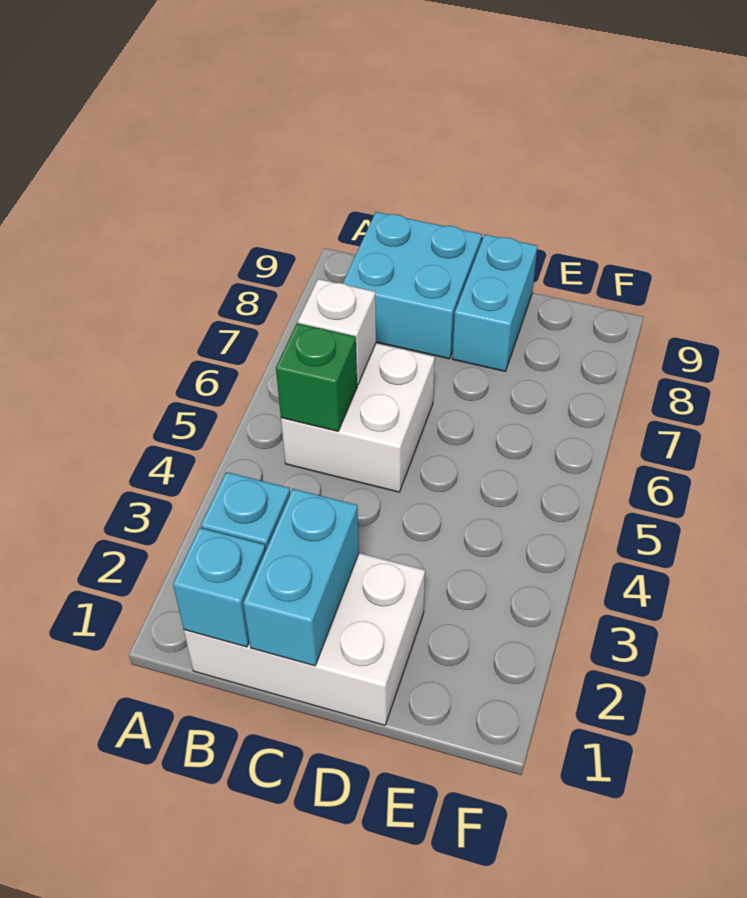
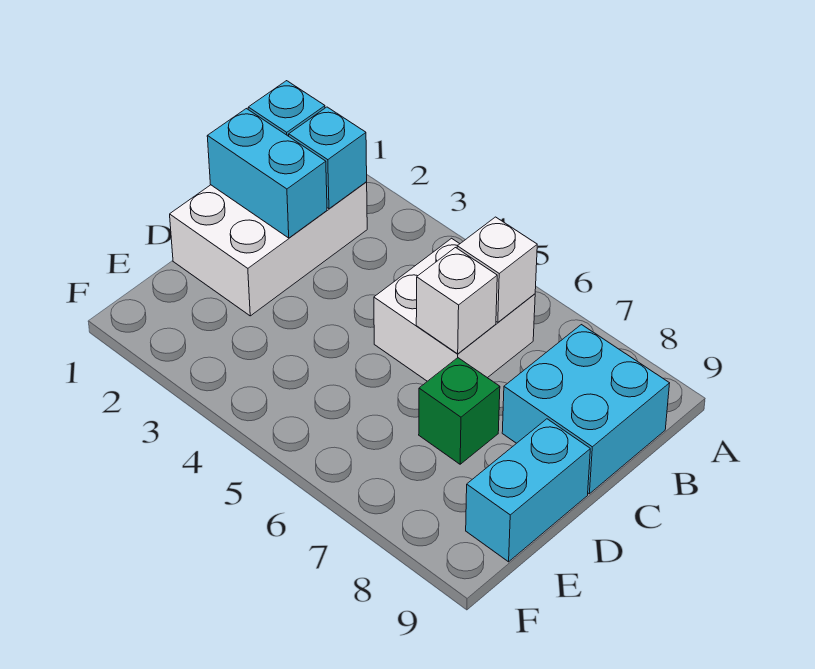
green brick B5 level 2 -> green brick D7 level 1
none -> white brick C6 level 2
cyan brick D8:D9 level 1 -> cyan brick D9:E9 level 1

